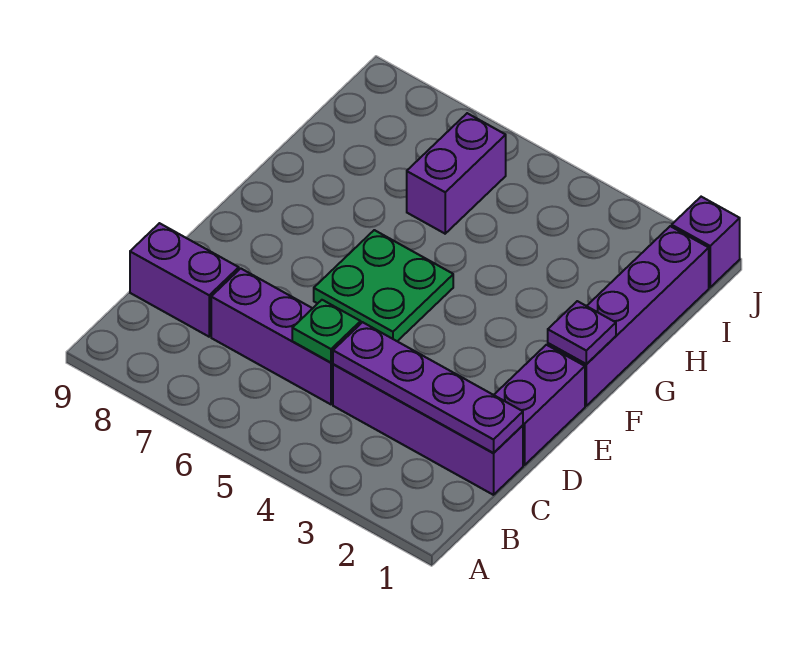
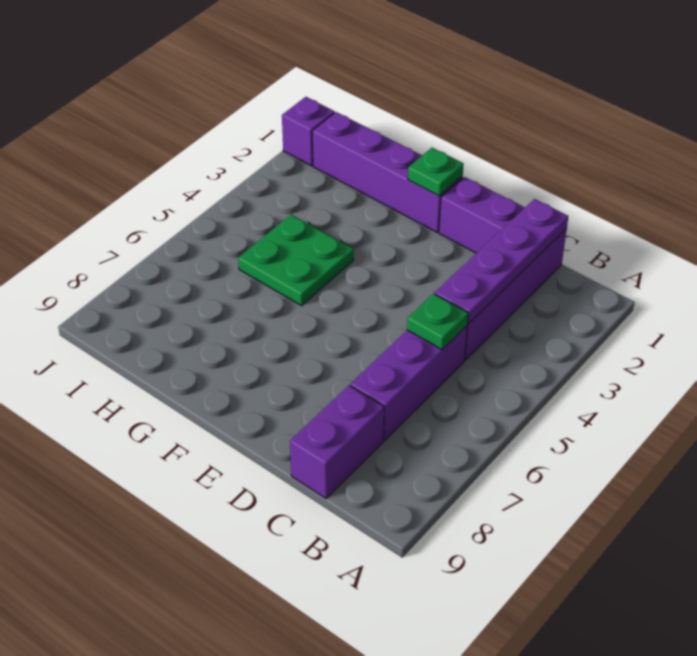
green plate E5:F6 level 1 -> green plate G4:H5 level 1
purple plate F1 level 2 -> green plate F1 level 2
purple brick H6:I6 level 1 -> none

